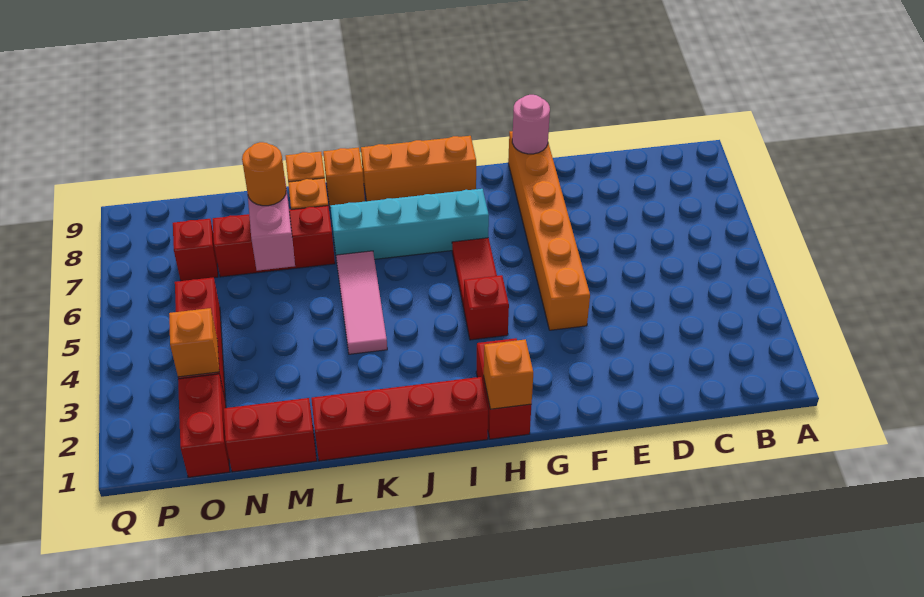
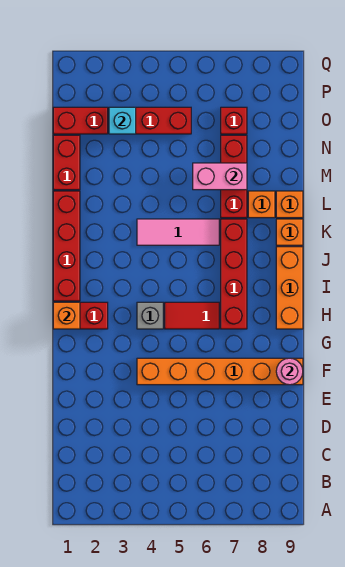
red brick H4 level 1 -> grey brick H4 level 1
cyan brick H7:K7 level 1 -> red brick H7:K7 level 1
orange round brick M7 level 3 -> none
orange brick O3 level 2 -> cyan brick O3 level 2

